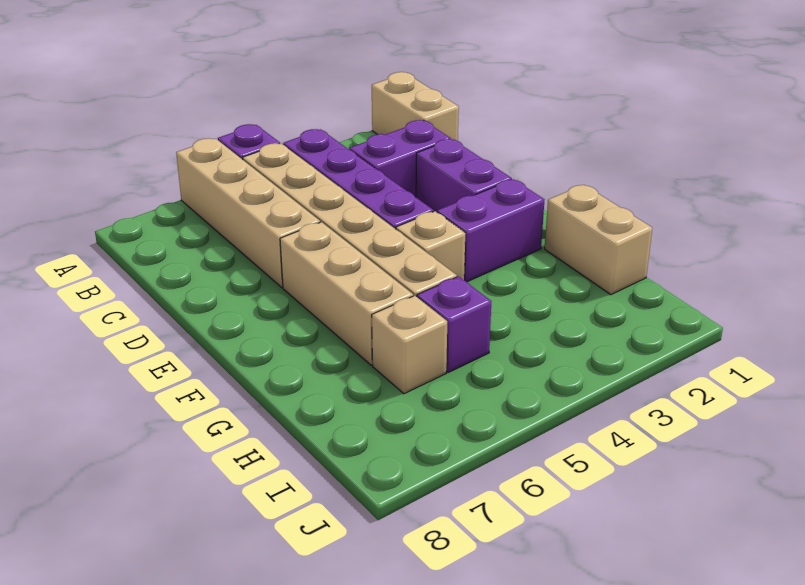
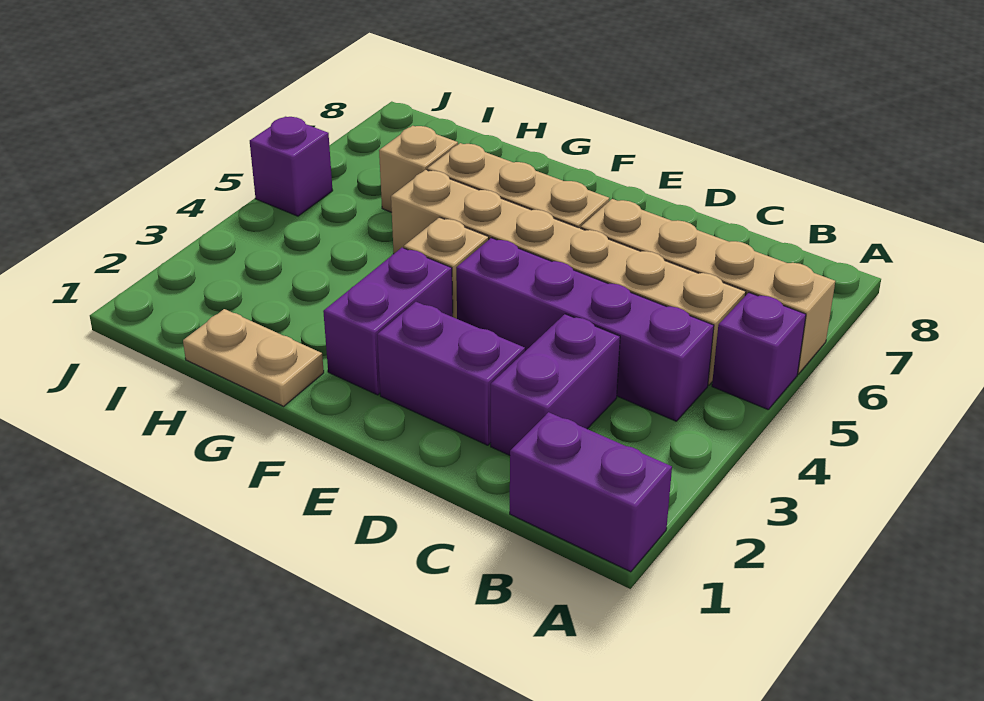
tan brick A1:B1 level 1 -> purple brick A1:B1 level 1
tan brick G1:H1 level 1 -> tan plate G1:H1 level 1
purple brick H5 level 1 -> purple brick J5 level 1

